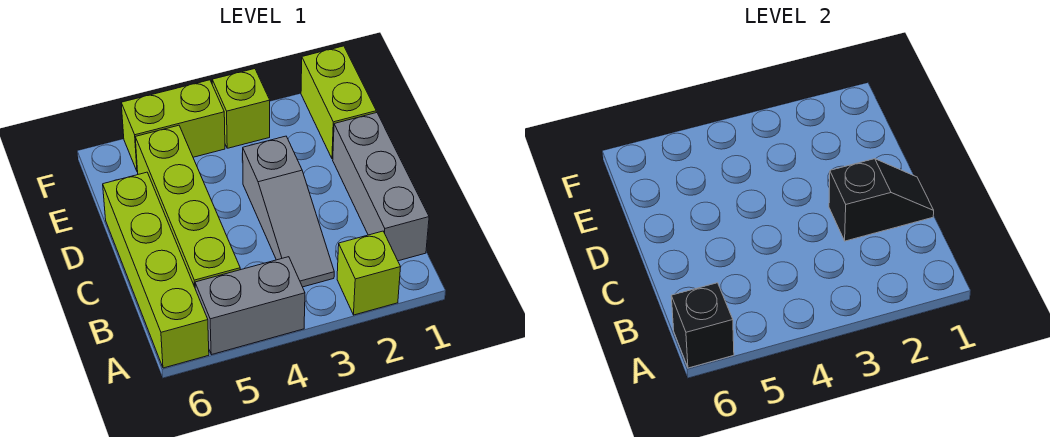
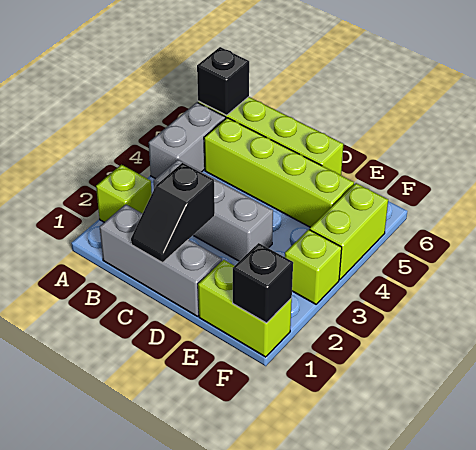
grey slope B3:D3 level 1 top D -> grey brick B3:D3 level 1
none -> black brick F1 level 2

